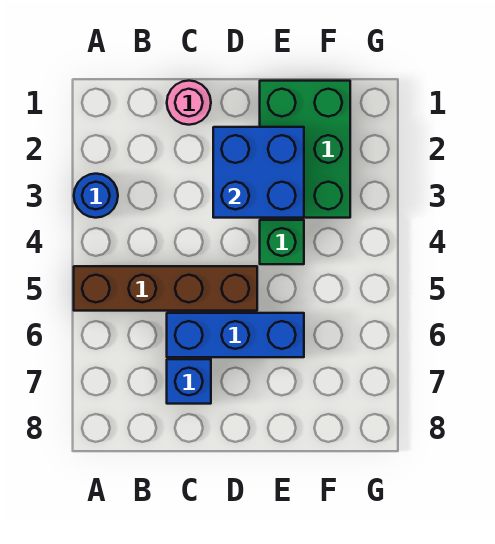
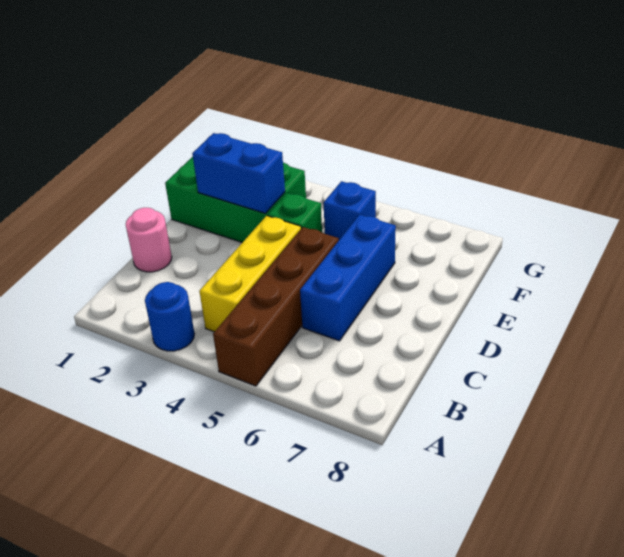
none -> yellow brick B4:D4 level 1
blue brick C7 level 1 -> blue brick F5 level 1
blue brick D2:E3 level 2 -> blue brick E2:E3 level 2

